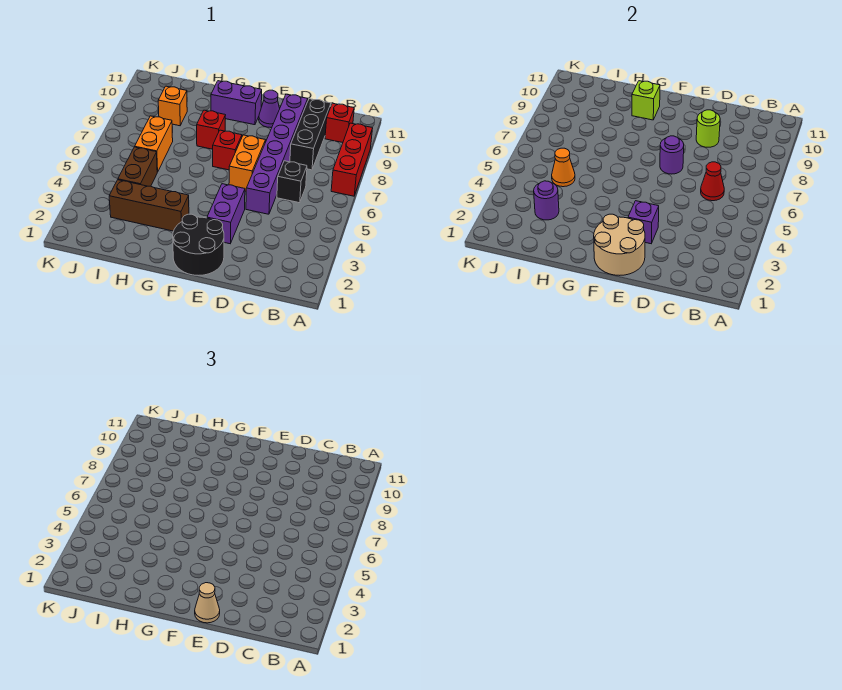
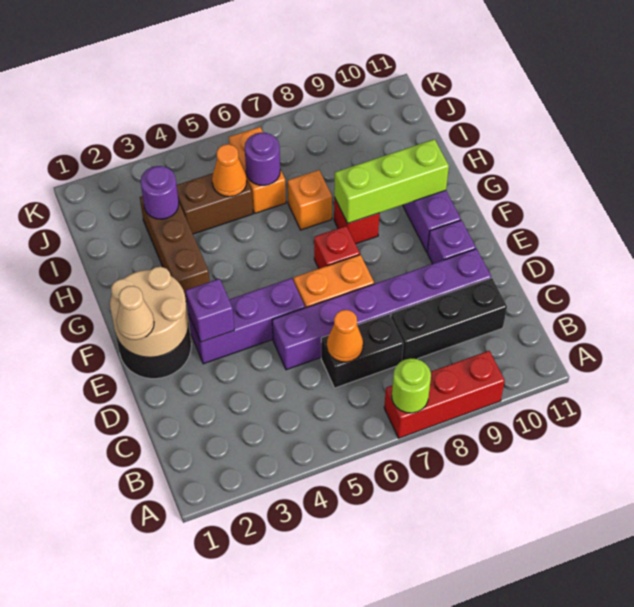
red brick B10 level 1 -> none
black brick C6 level 1 -> black brick C6:C7 level 1
red cone C6 level 2 -> orange cone C6 level 2
lime round brick D9 level 2 -> lime round brick A7 level 2
purple brick E3:E4 level 1 -> purple brick E3:E5 level 1
purple round brick E7 level 2 -> purple round brick I6 level 2
purple cone E10 level 1 -> purple brick E10 level 1
lime brick G10 level 2 -> lime brick G8:G10 level 2
orange brick I6:I7 level 1 -> orange brick I6:J6 level 1
orange brick I9 level 1 -> orange brick H7 level 1

